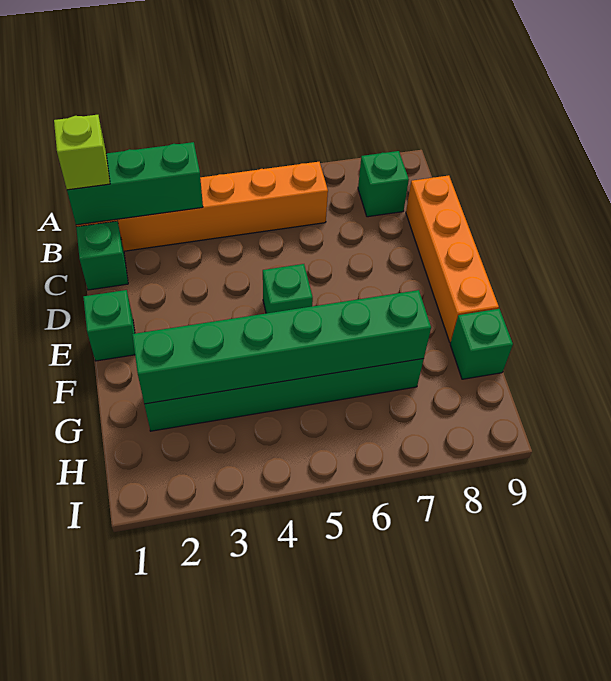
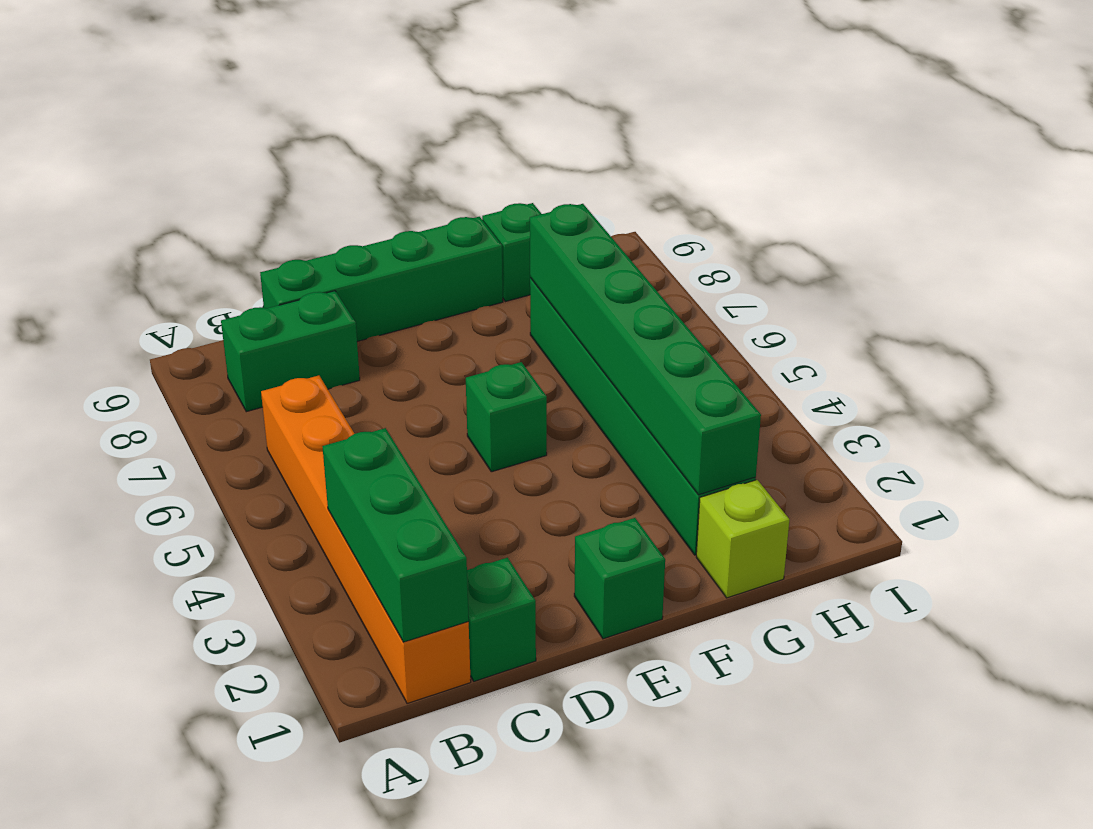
lime brick B1 level 3 -> lime brick G1 level 1
green brick B8 level 1 -> green brick B8:C8 level 1
orange brick C9:F9 level 1 -> green brick C9:F9 level 1

